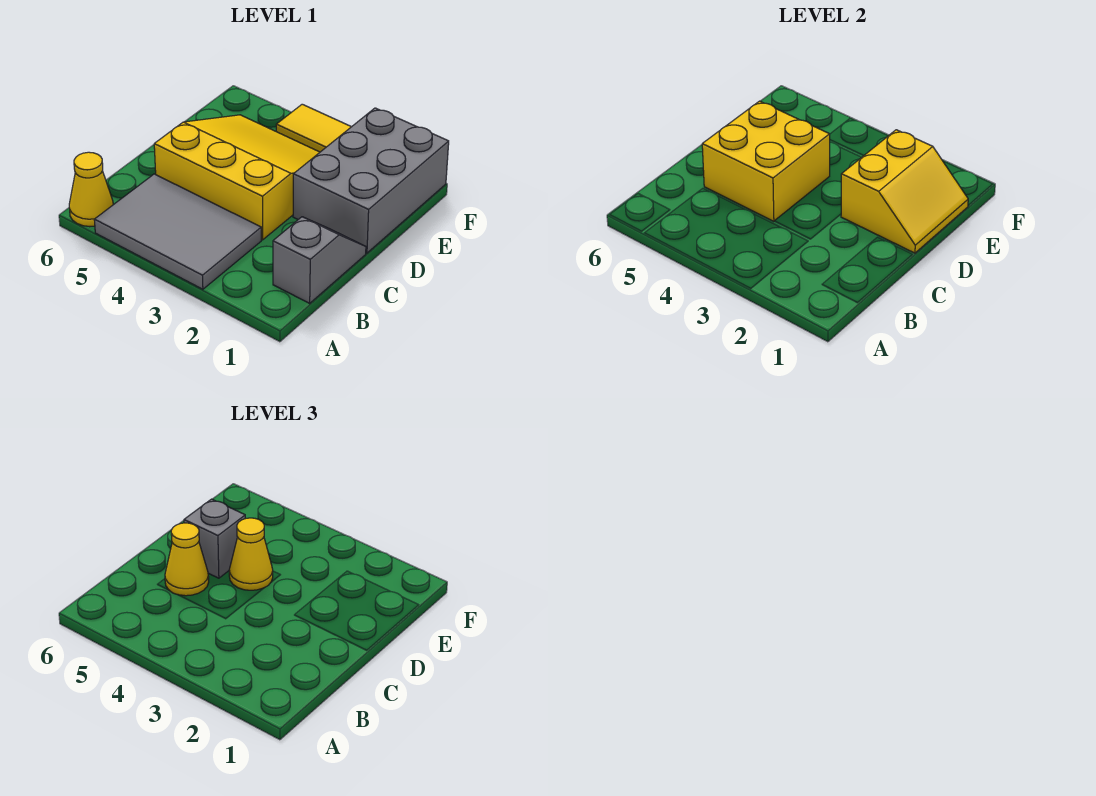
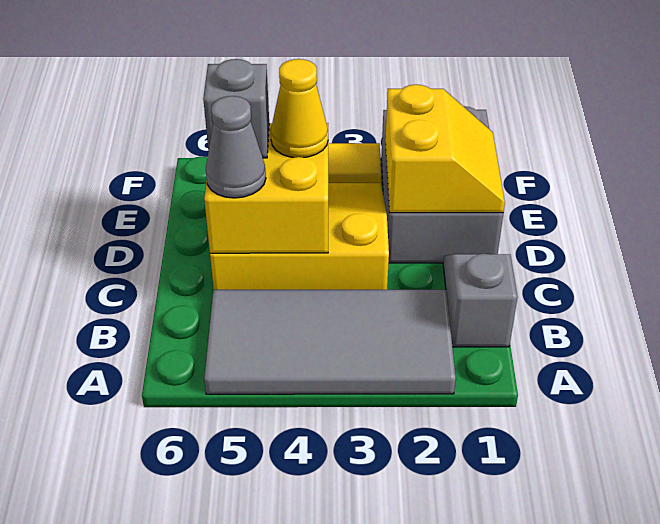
grey tile A3:B5 level 1 -> grey tile A2:B5 level 1
yellow cone A6 level 1 -> none
yellow cone C5 level 3 -> grey cone C5 level 3

